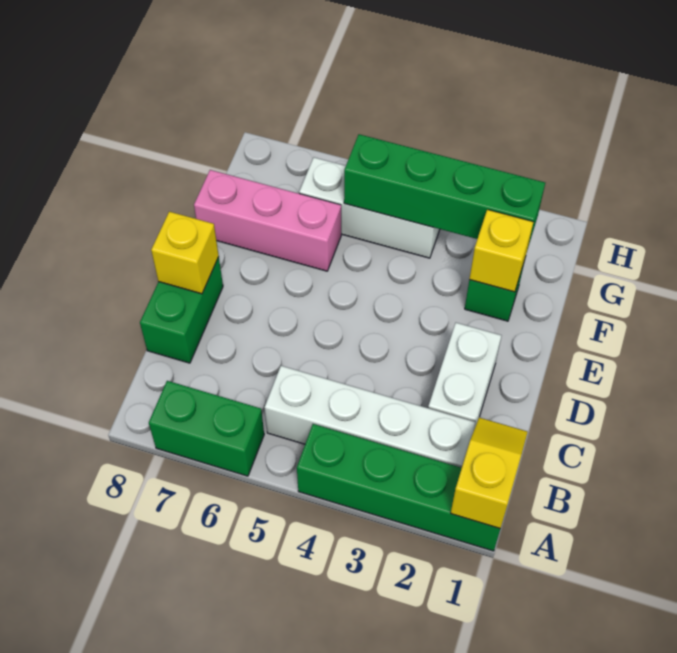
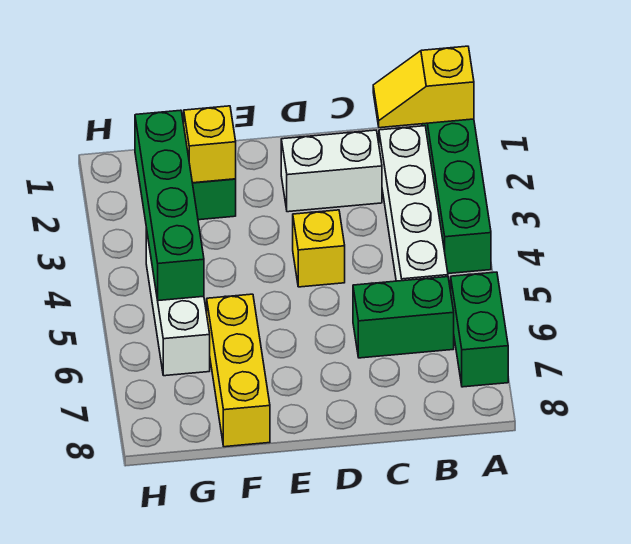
green brick C8:D8 level 1 -> green brick B6:C6 level 1
yellow brick D8 level 2 -> yellow brick D4 level 1
pink brick F6:F8 level 1 -> yellow brick F6:F8 level 1

